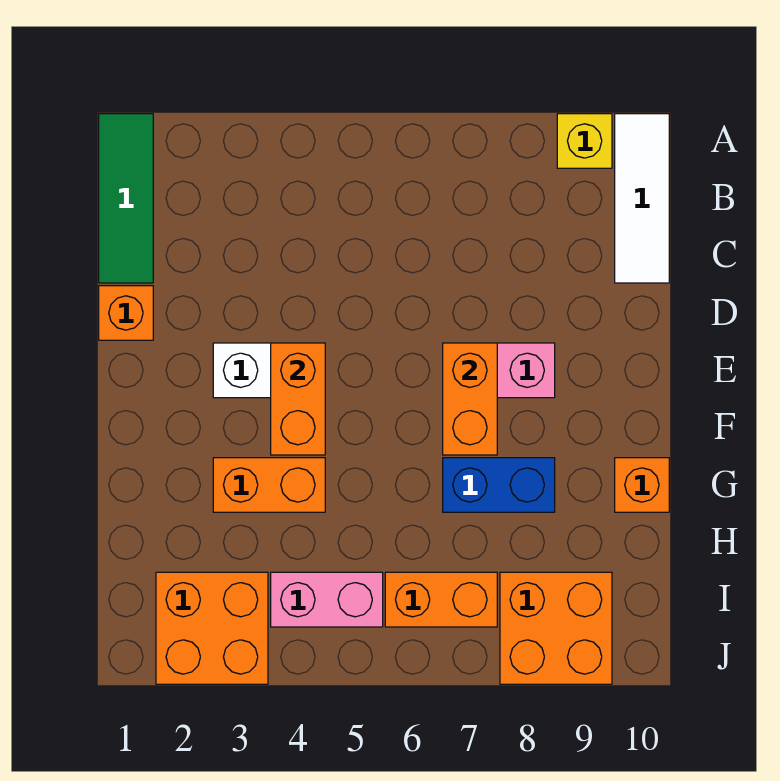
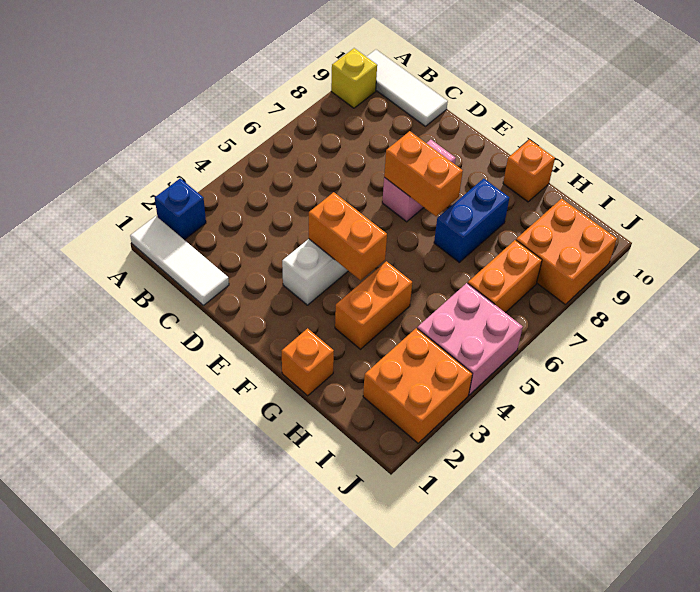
green tile A1:C1 level 1 -> white tile A1:C1 level 1
none -> blue brick A2 level 1
orange brick D1 level 1 -> orange brick G1 level 1
pink brick I4:I5 level 1 -> pink brick I4:J5 level 1

